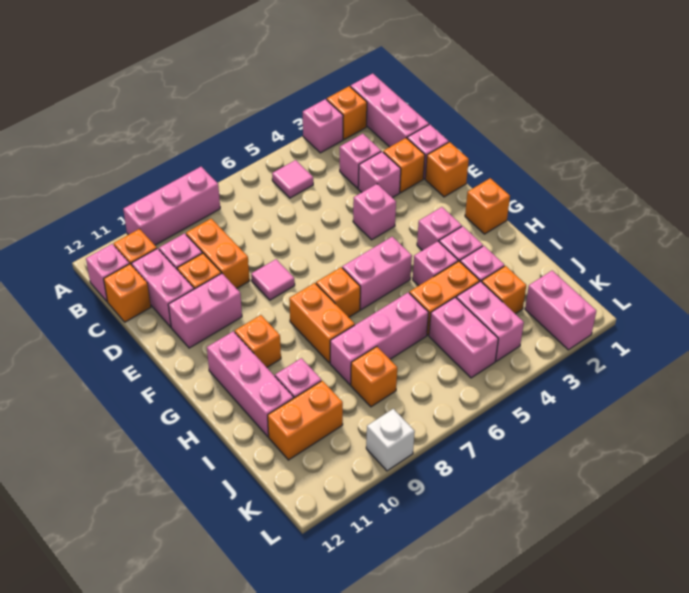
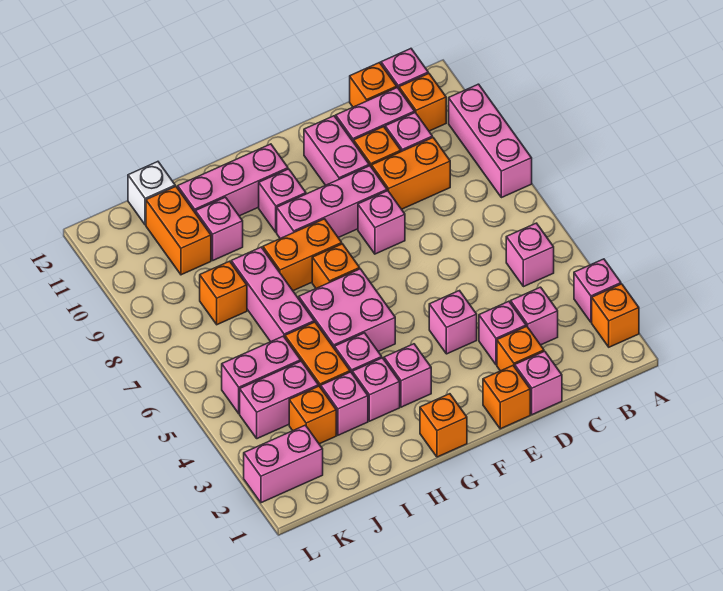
pink brick A1:C1 level 1 -> pink brick E9:G9 level 1
pink tile B5 level 1 -> pink brick B5 level 1
pink tile E8 level 1 -> pink brick E8 level 1
pink brick G5:G6 level 1 -> pink brick G5:H6 level 1
orange brick G10 level 1 -> pink brick G10 level 1
white brick L9 level 1 -> white brick J12 level 1

